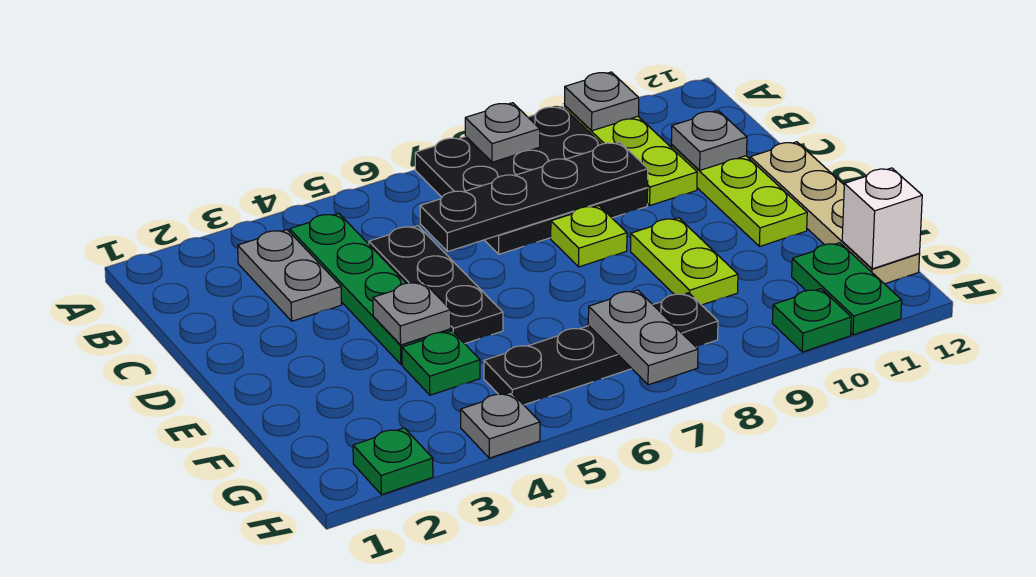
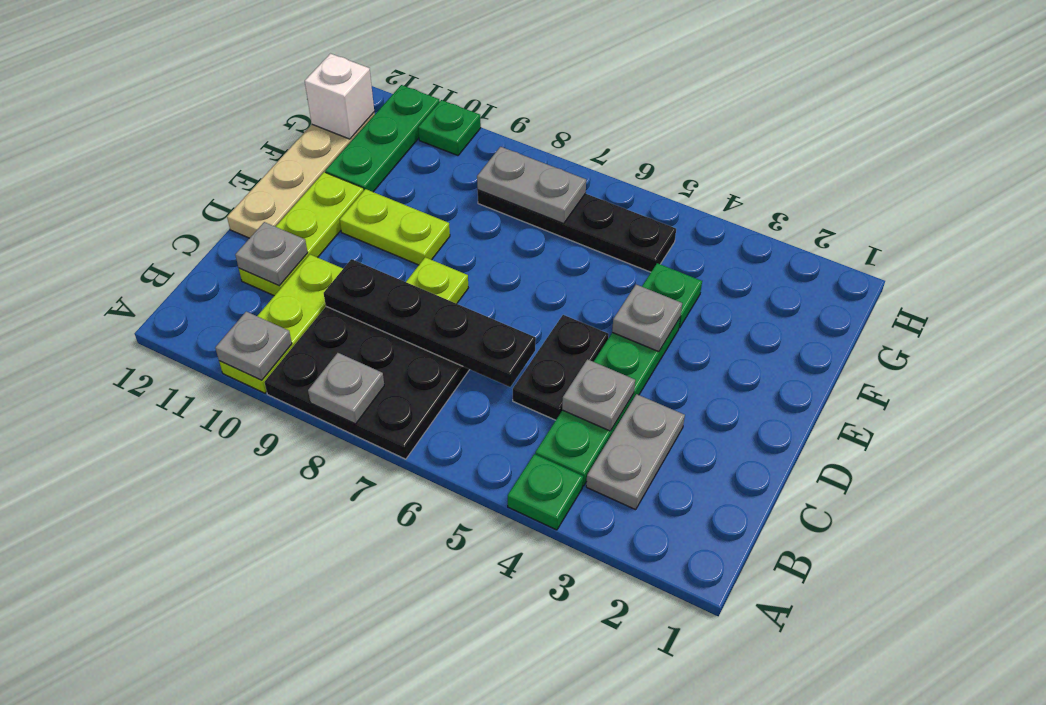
black plate C5:E5 level 1 -> black plate C5:D5 level 1
lime plate E9:F9 level 1 -> lime plate E9:E10 level 1
grey plate G7:H7 level 2 -> grey plate G7:G8 level 2
green plate G11:H11 level 1 -> green plate F11:H11 level 1
green plate H2 level 1 -> green plate A4 level 1
grey plate H4 level 1 -> grey plate C4 level 2

